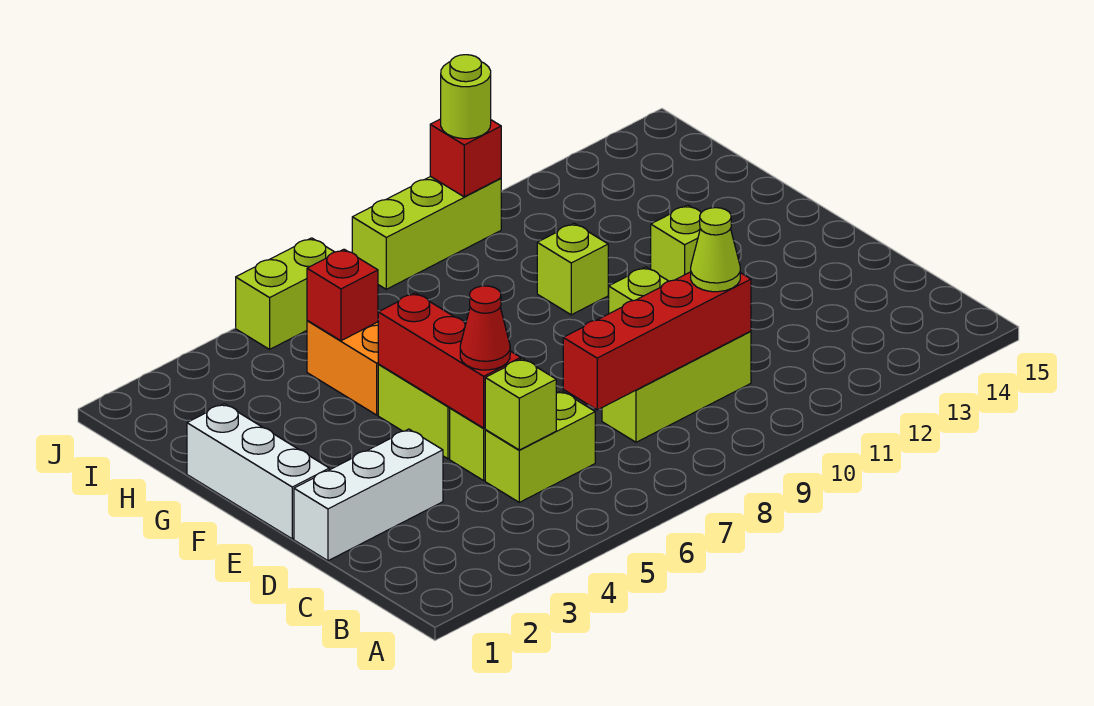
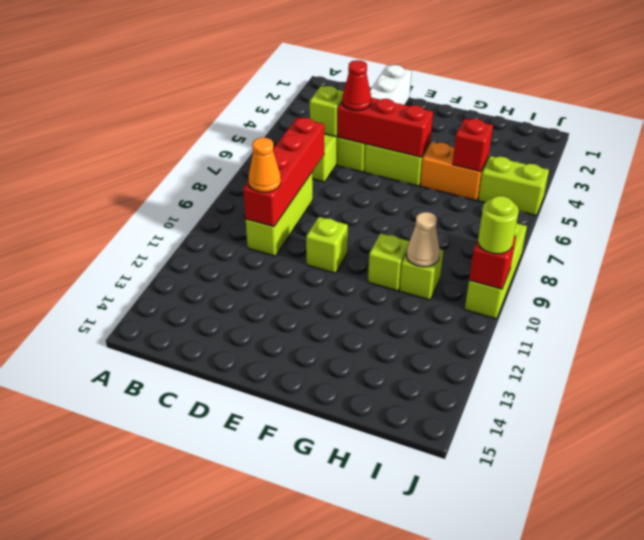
lime cone C10 level 3 -> orange cone C10 level 3
white brick E1:G1 level 1 -> none
lime brick F12 level 1 -> lime brick H10 level 1
none -> tan cone H10 level 2
lime brick J5:J6 level 1 -> lime brick I5:J5 level 1

